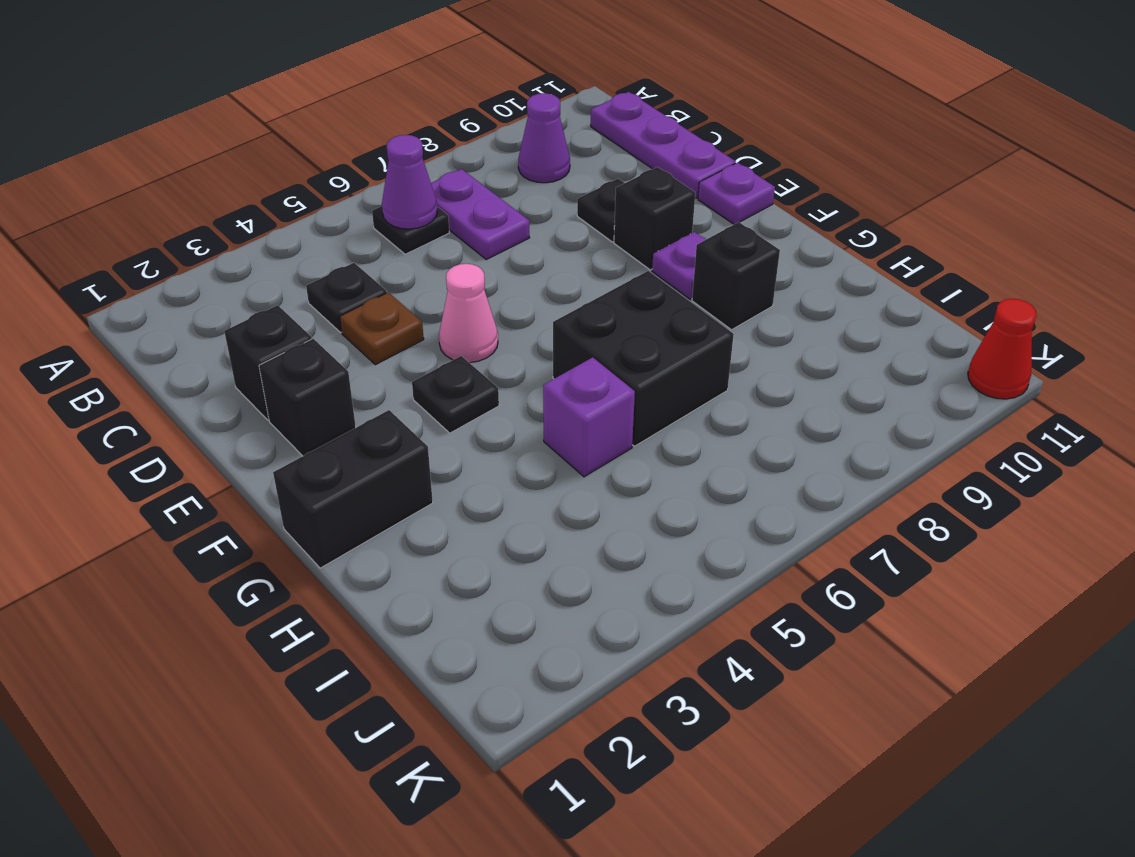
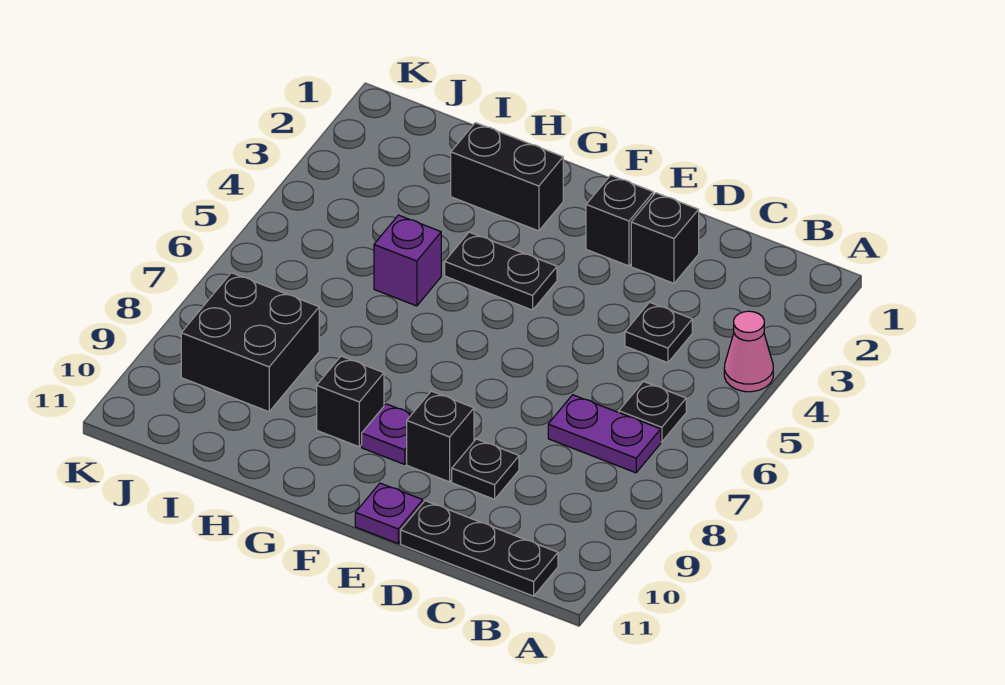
purple cone B6 level 2 -> none
purple cone B9 level 1 -> none
purple plate B11:D11 level 1 -> black plate B11:D11 level 1
brown plate D4 level 1 -> none
pink cone E5 level 1 -> pink cone A4 level 1
black plate F4 level 1 -> black plate F4:G4 level 1
black brick G1:G2 level 1 -> black brick G2:H2 level 1
black brick G6:H7 level 1 -> black brick I8:J9 level 1
red cone K11 level 1 -> none

